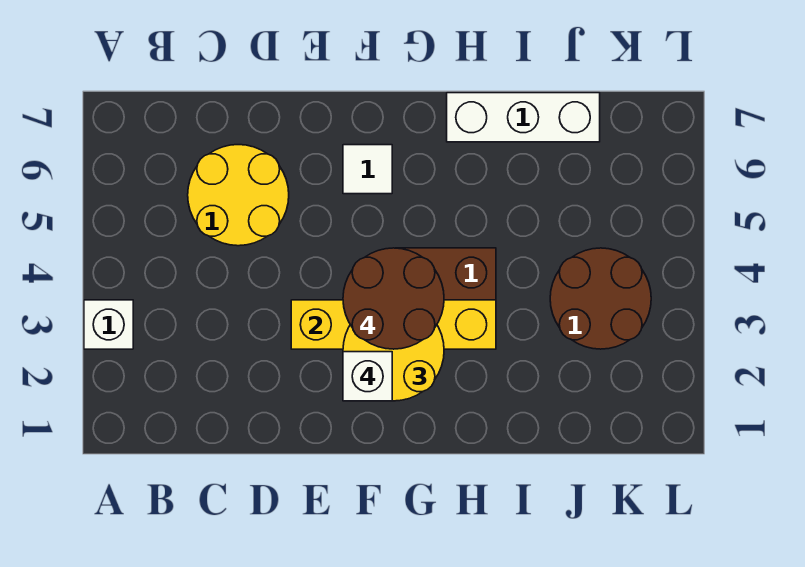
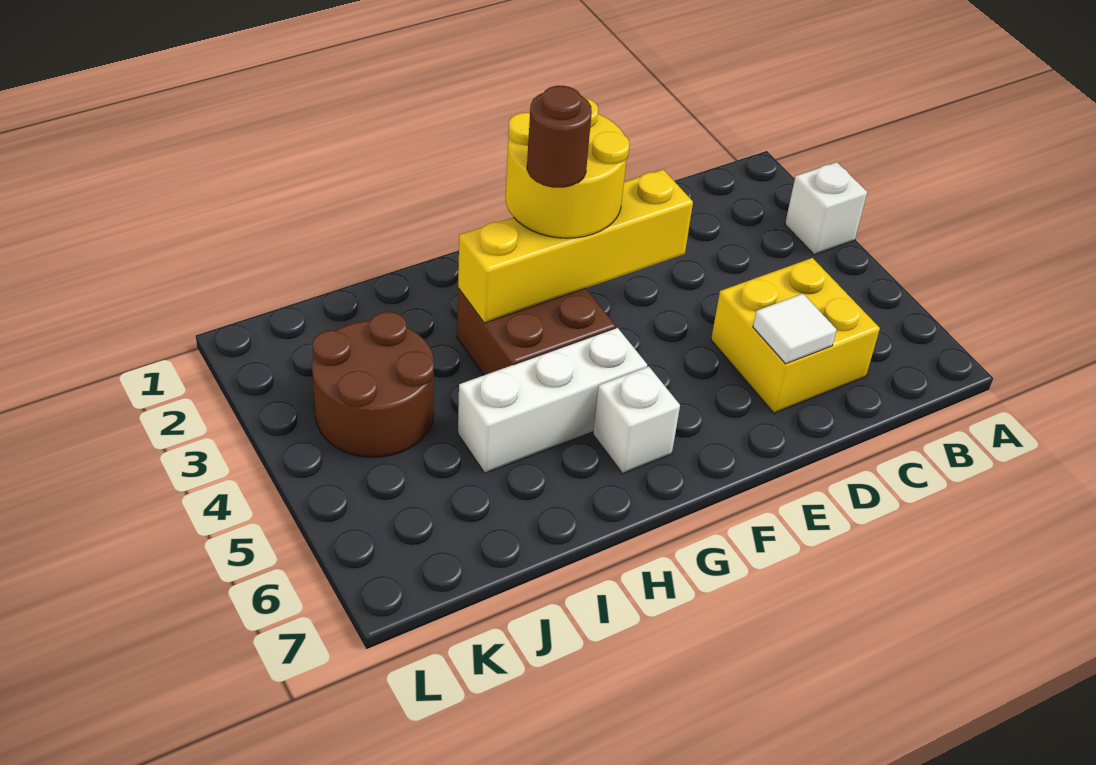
yellow round brick C5:D6 level 1 -> yellow brick C5:D6 level 1
white brick F2 level 4 -> white brick G6 level 1
brown round brick F3:G4 level 4 -> brown round brick G3 level 4
white tile F6 level 1 -> white tile D6 level 2
white brick H7:J7 level 1 -> white brick G5:I5 level 1

